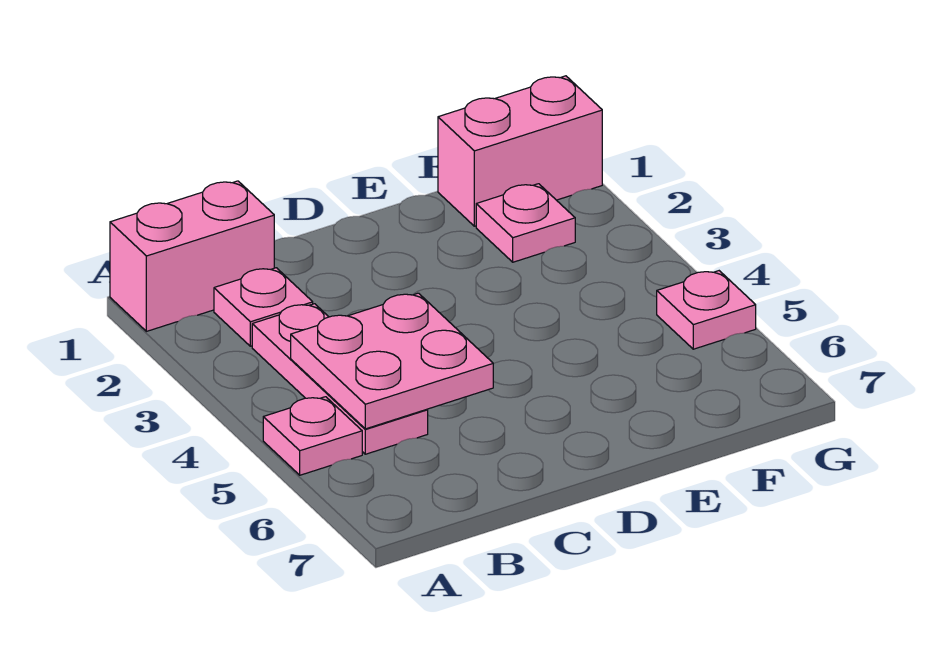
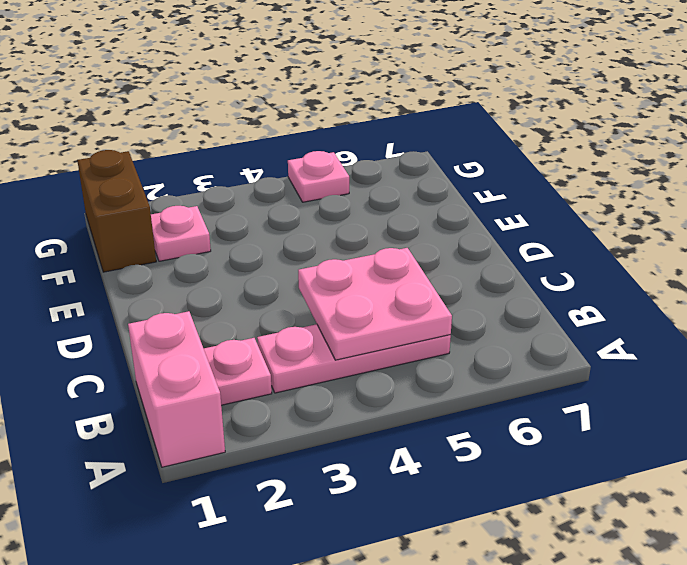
pink plate A5 level 1 -> none
pink brick F1:G1 level 1 -> brown brick F1:G1 level 1

